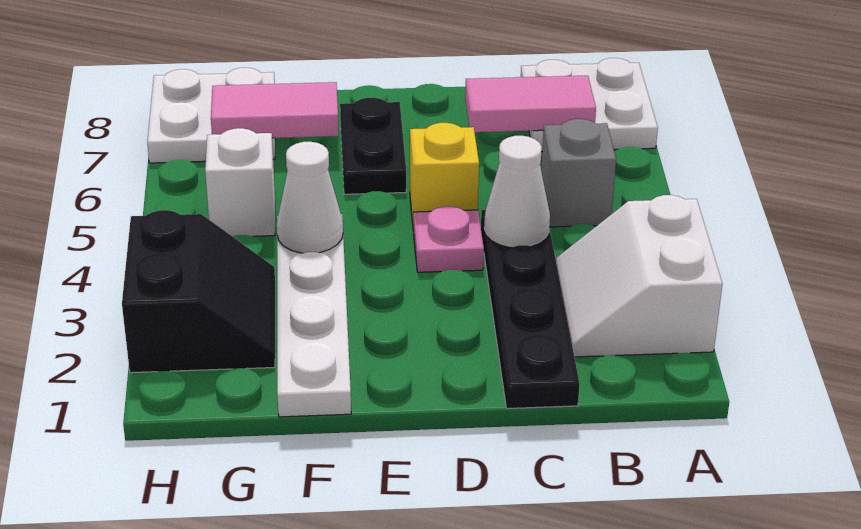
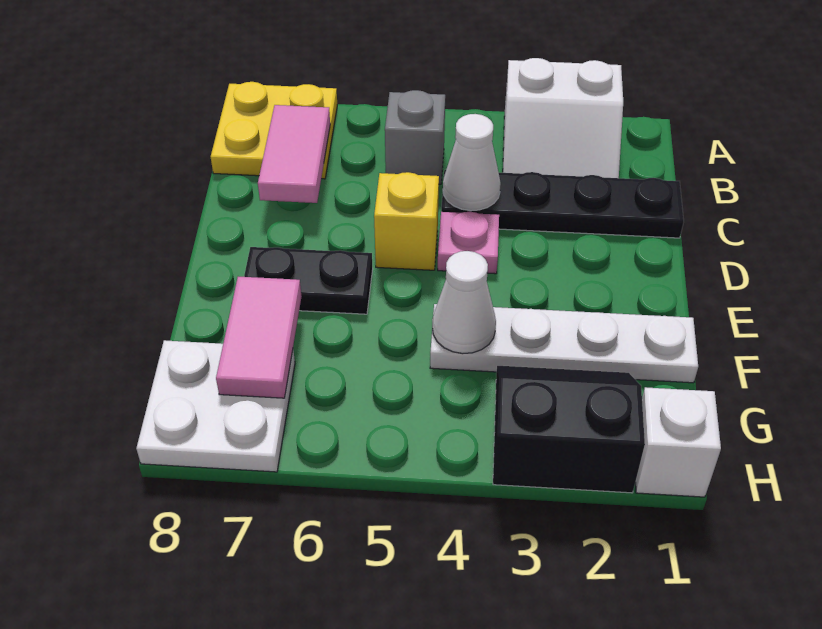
white plate A7:B8 level 1 -> yellow plate A7:B8 level 1
white brick G5 level 1 -> white brick H1 level 1

